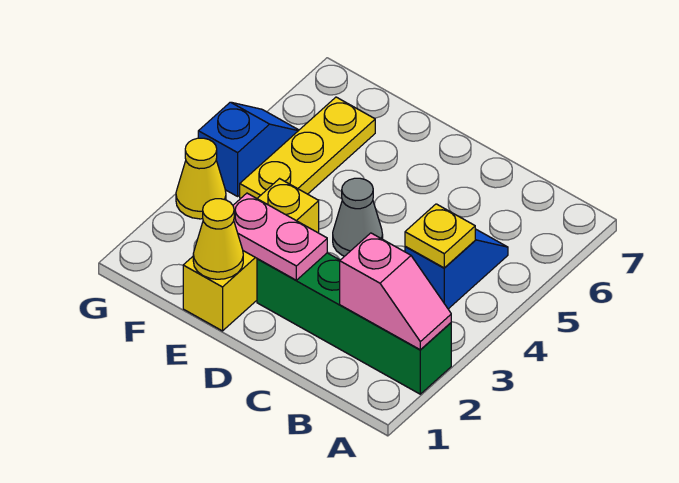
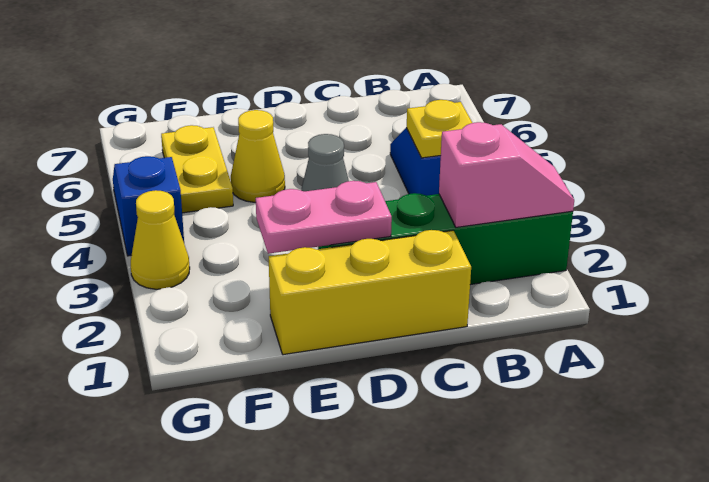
yellow brick E1:E3 level 1 -> yellow brick C1:E1 level 1
yellow cone E1 level 2 -> yellow cone E5 level 1
yellow plate F4:F6 level 1 -> yellow plate F5:F6 level 1

